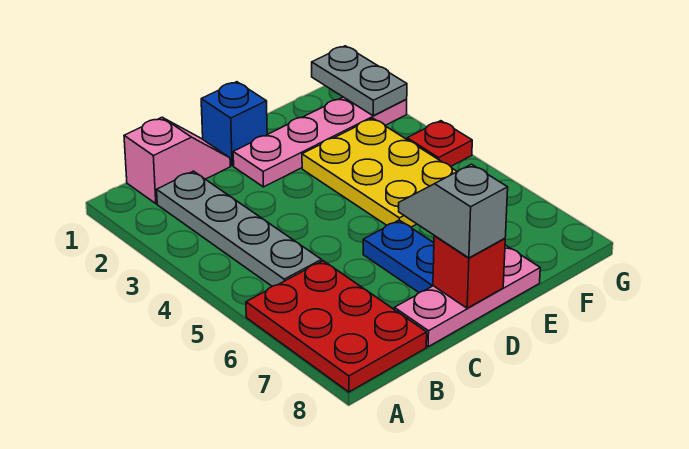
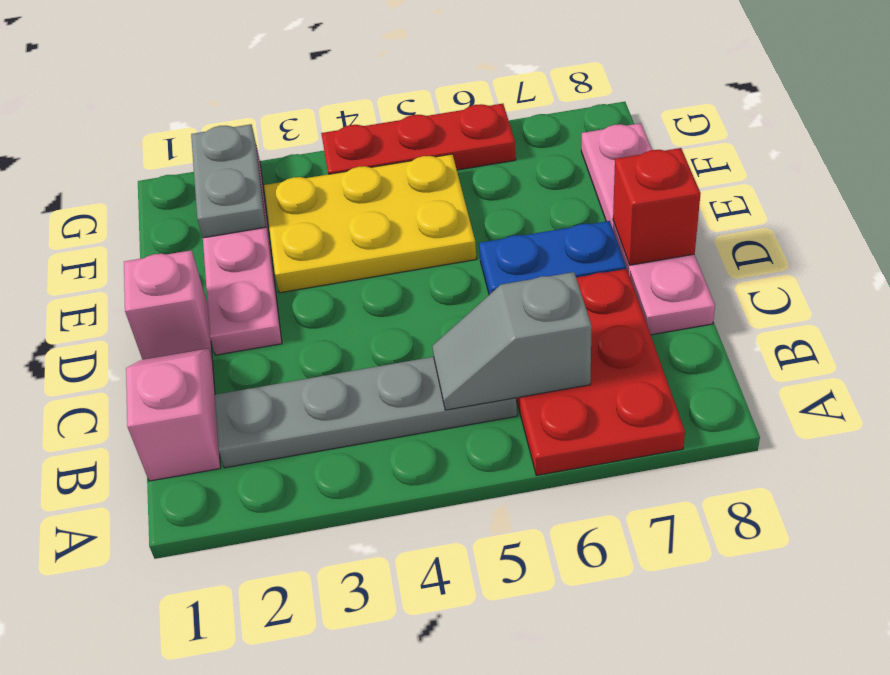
red plate A6:B8 level 1 -> red plate A6:C7 level 1
pink plate C8:E8 level 1 -> pink plate C8:F8 level 1
blue brick D1 level 1 -> pink brick D1 level 1
grey slope D7:D8 level 3 top 8 -> grey slope B5:B6 level 2 top 6
grey plate G1:G2 level 2 -> grey plate F2:G2 level 2
red plate G4 level 1 -> red plate G4:G6 level 1

